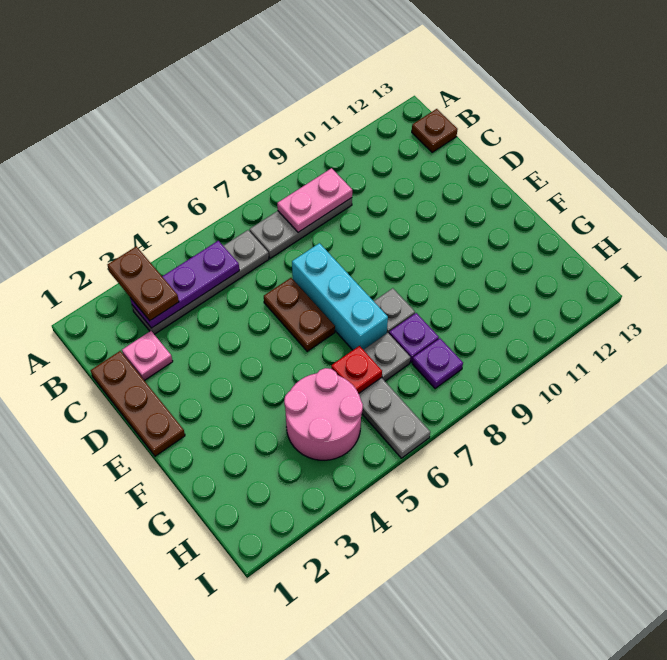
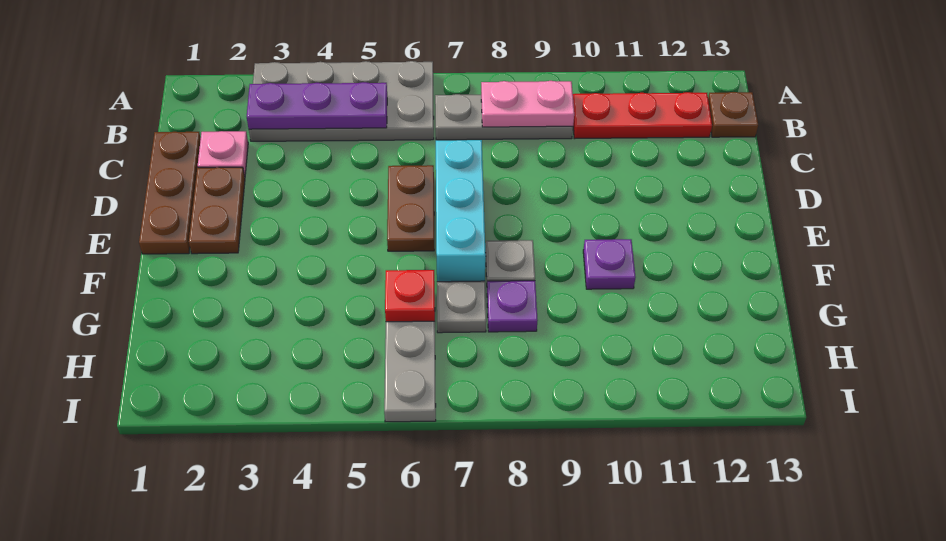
brown plate A3:B3 level 3 -> brown plate D2:E2 level 1
grey plate B3:B6 level 1 -> grey plate A3:B6 level 1
none -> red plate B10:B12 level 1
pink round brick G4:H5 level 1 -> none
purple plate H8 level 1 -> purple plate F10 level 1

